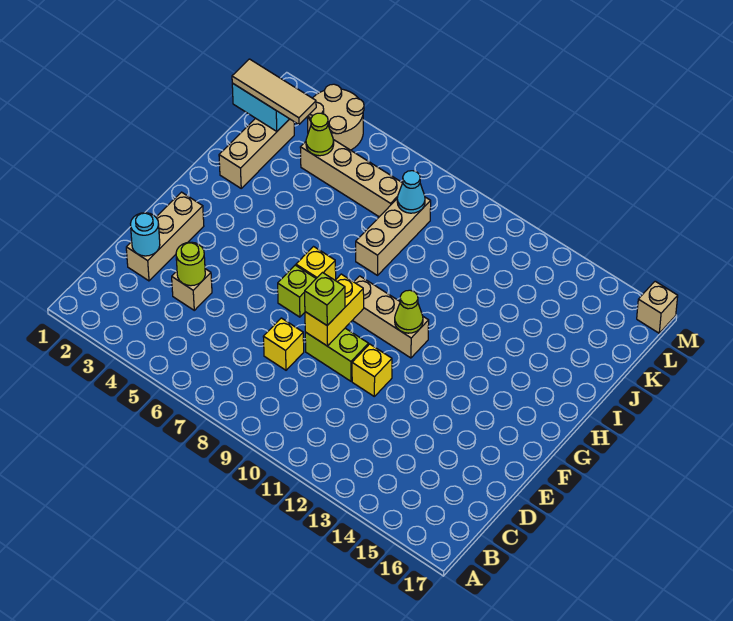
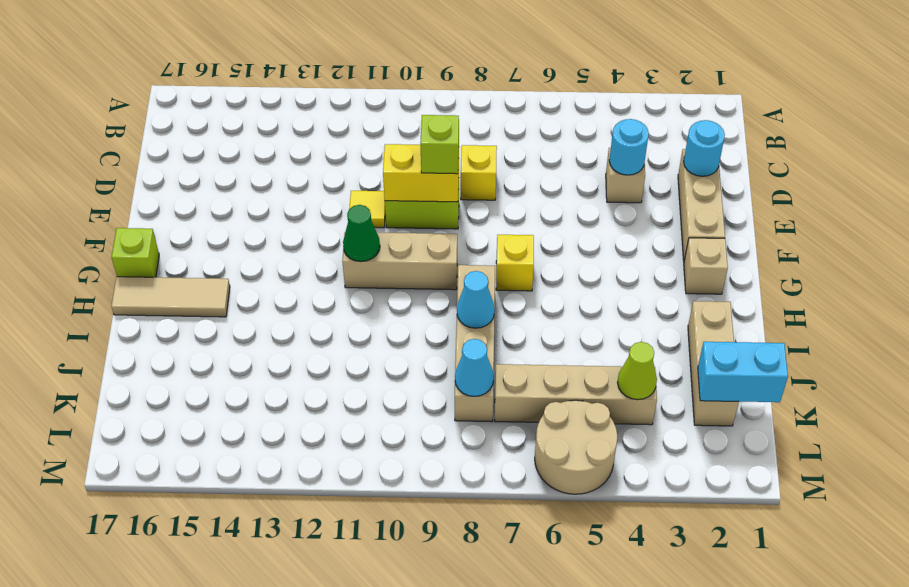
lime round brick D4 level 2 -> cyan round brick D4 level 2
yellow brick E9:F9 level 2 -> yellow brick E9:E10 level 2
yellow brick E11 level 1 -> yellow tile E11 level 1
lime brick F7 level 1 -> lime brick G17 level 1
lime cone G11 level 2 -> green cone G11 level 2
tan brick I8:K8 level 1 -> tan brick H8:K8 level 1
none -> cyan cone I8 level 2
tan tile K1:K3 level 3 -> tan tile H15:H17 level 1
tan round brick L3:M4 level 1 -> tan round brick L5:M6 level 1
tan brick M17 level 1 -> tan brick G2 level 1

